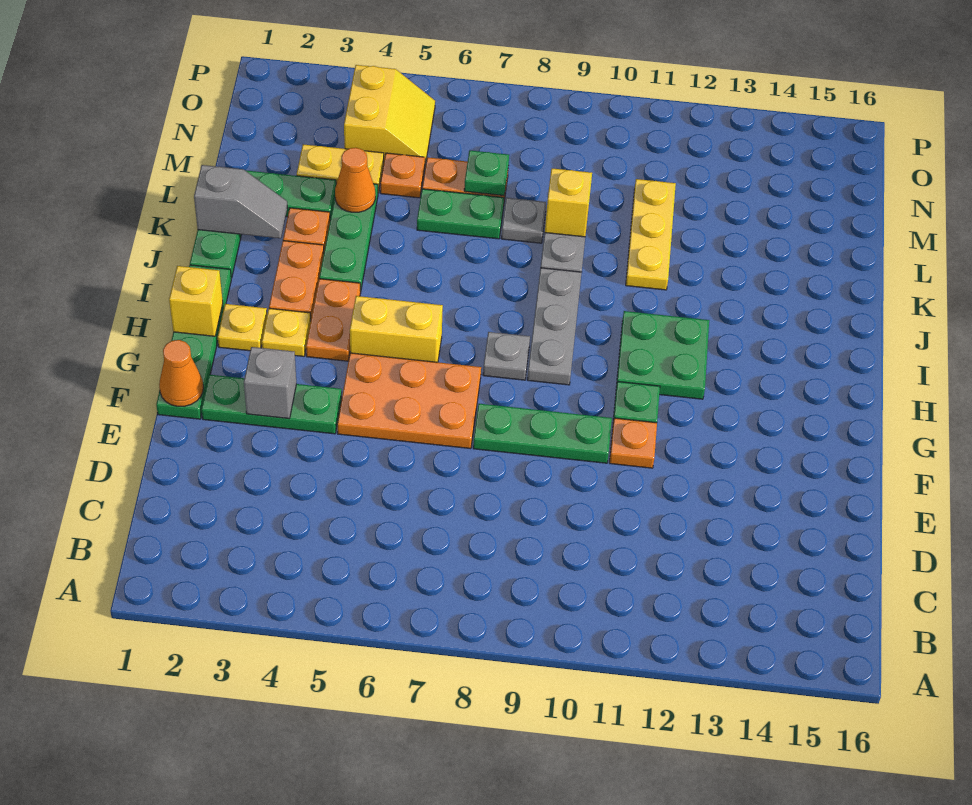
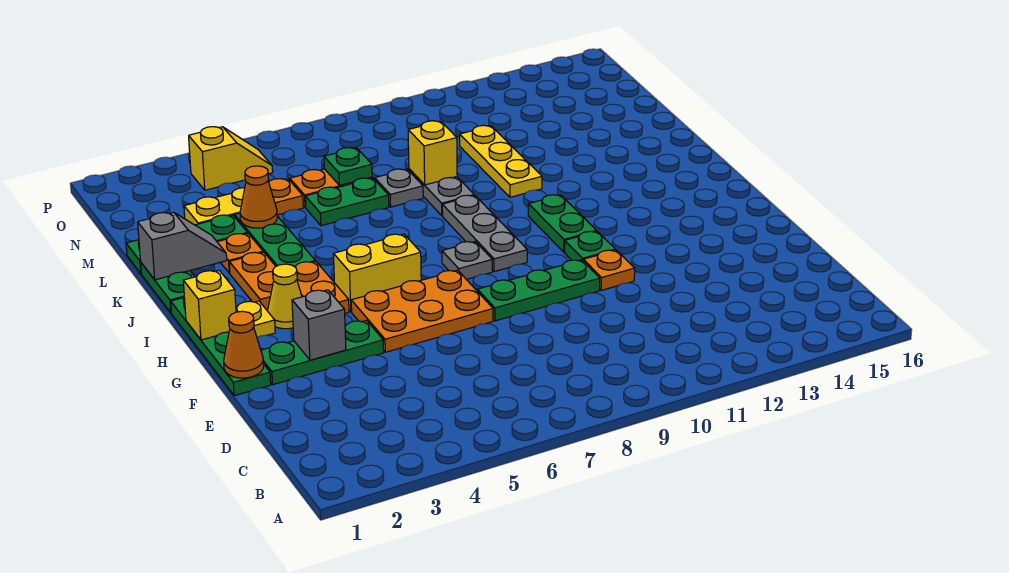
yellow plate H3 level 1 -> yellow cone H3 level 1
green plate H11:I12 level 1 -> green plate H11:I11 level 1
yellow slope N4:O5 level 1 top 4 -> yellow slope O4:O5 level 1 top 4

